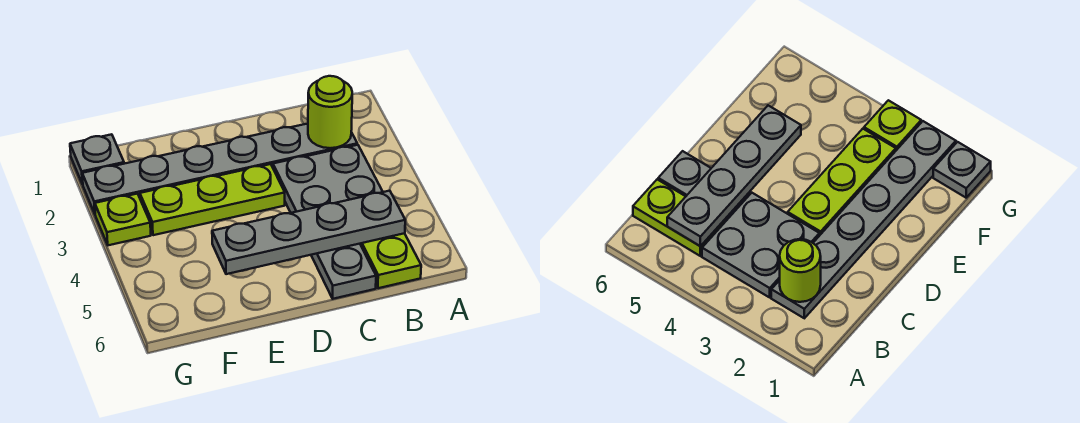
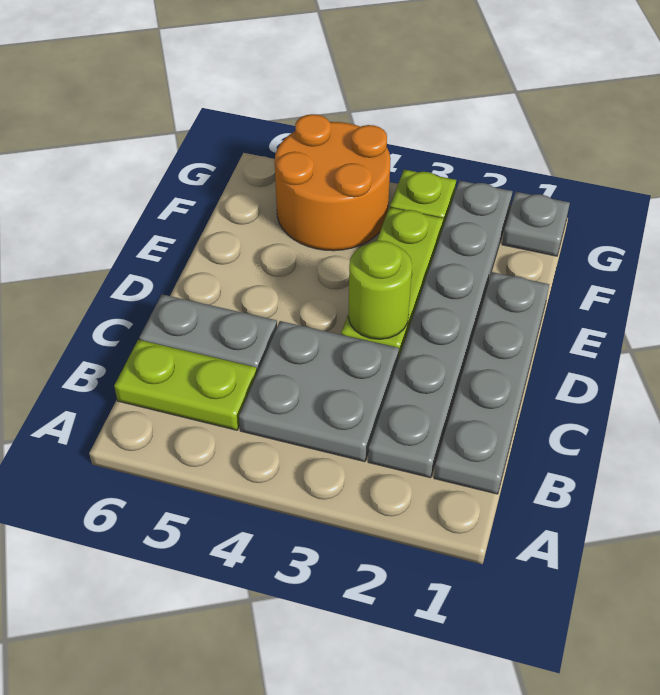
lime round brick B2 level 2 -> lime round brick D3 level 2
grey plate B5:E5 level 2 -> grey plate B1:E1 level 1
none -> orange round brick F4:G5 level 1

